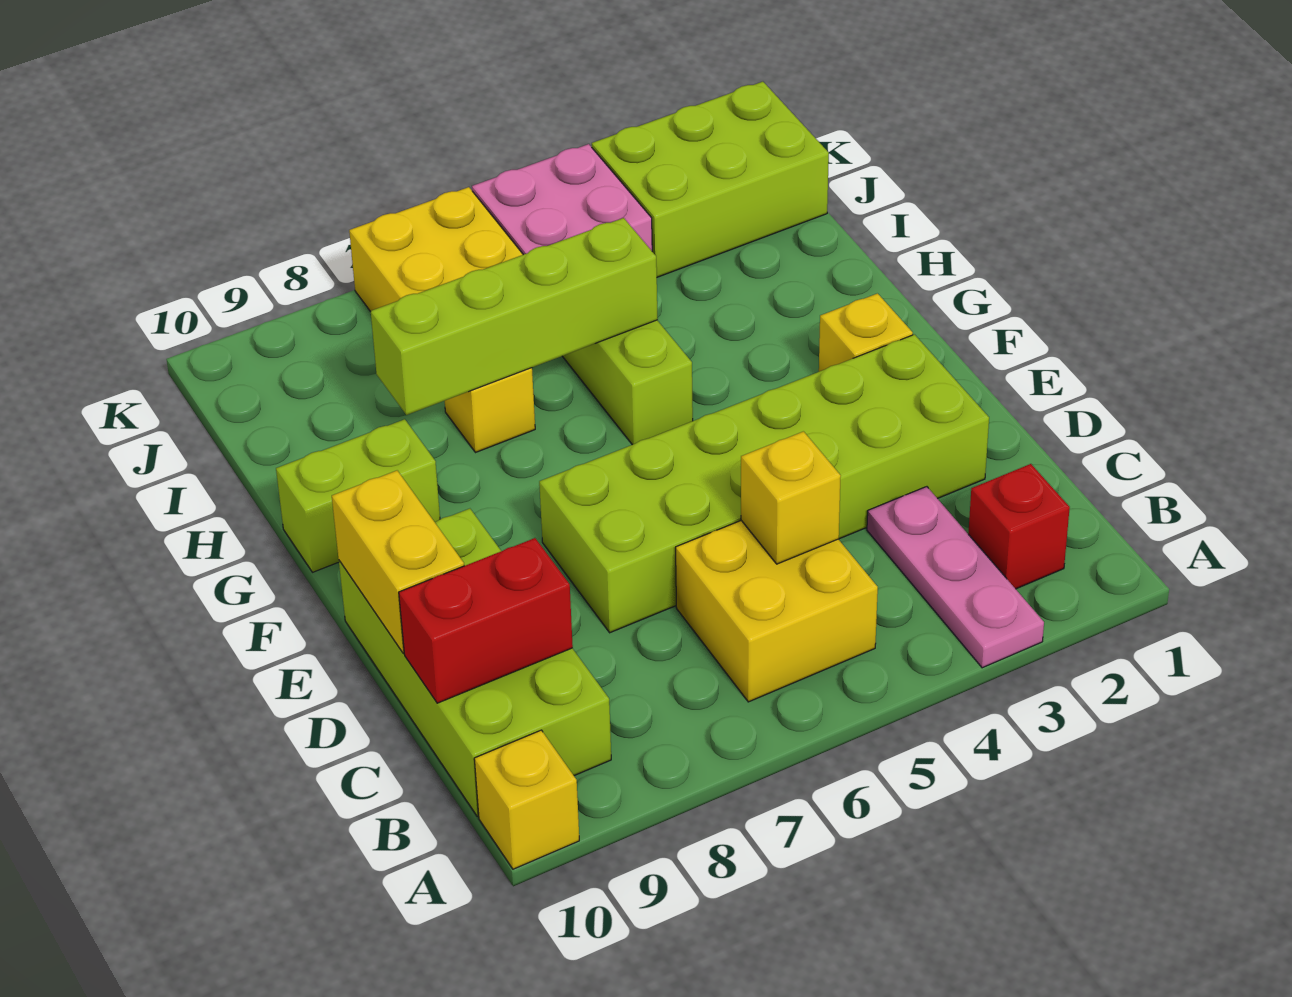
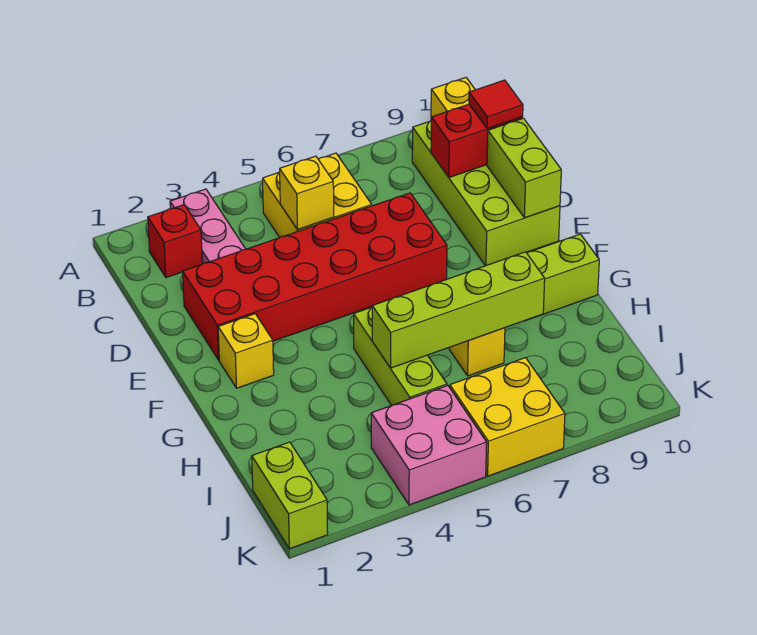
none -> red tile C10 level 3
lime brick D2:E7 level 1 -> red brick D2:E7 level 1
yellow brick D10:E10 level 2 -> lime brick D10:E10 level 2
lime brick J1:K3 level 1 -> lime brick J1:K1 level 1

